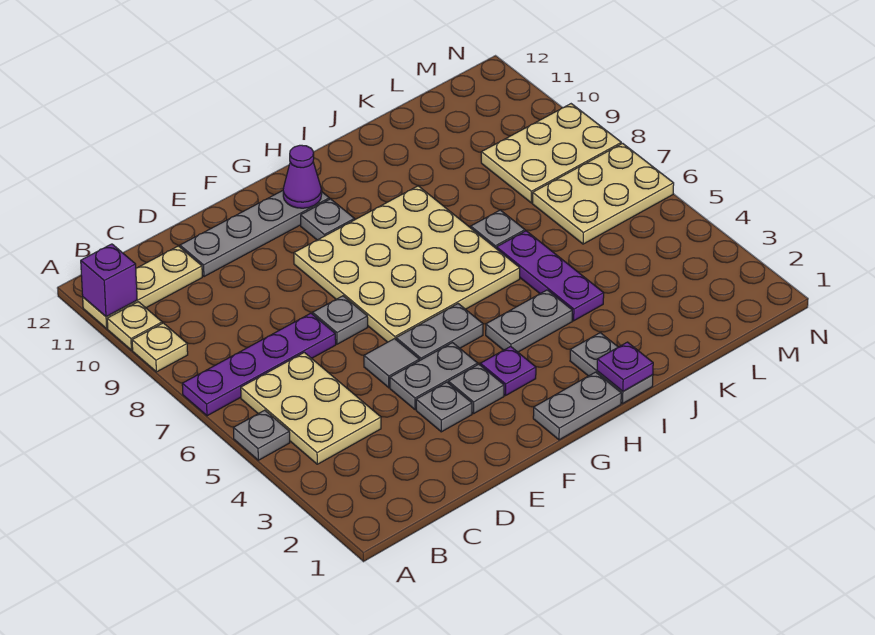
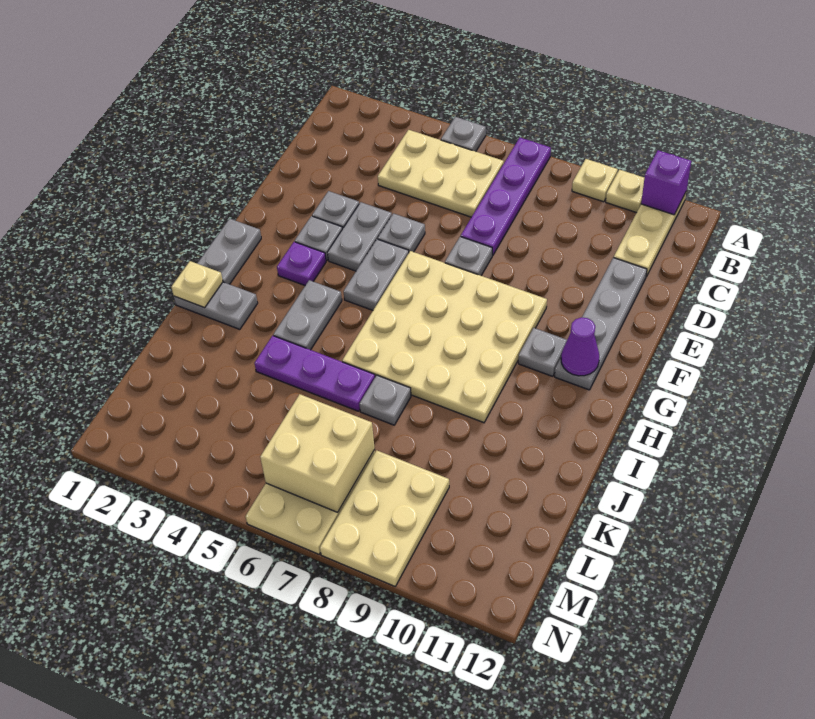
grey tile E5 level 1 -> grey plate E5 level 1
purple plate I1 level 2 -> tan plate I1 level 2
none -> tan brick L6:M7 level 2

